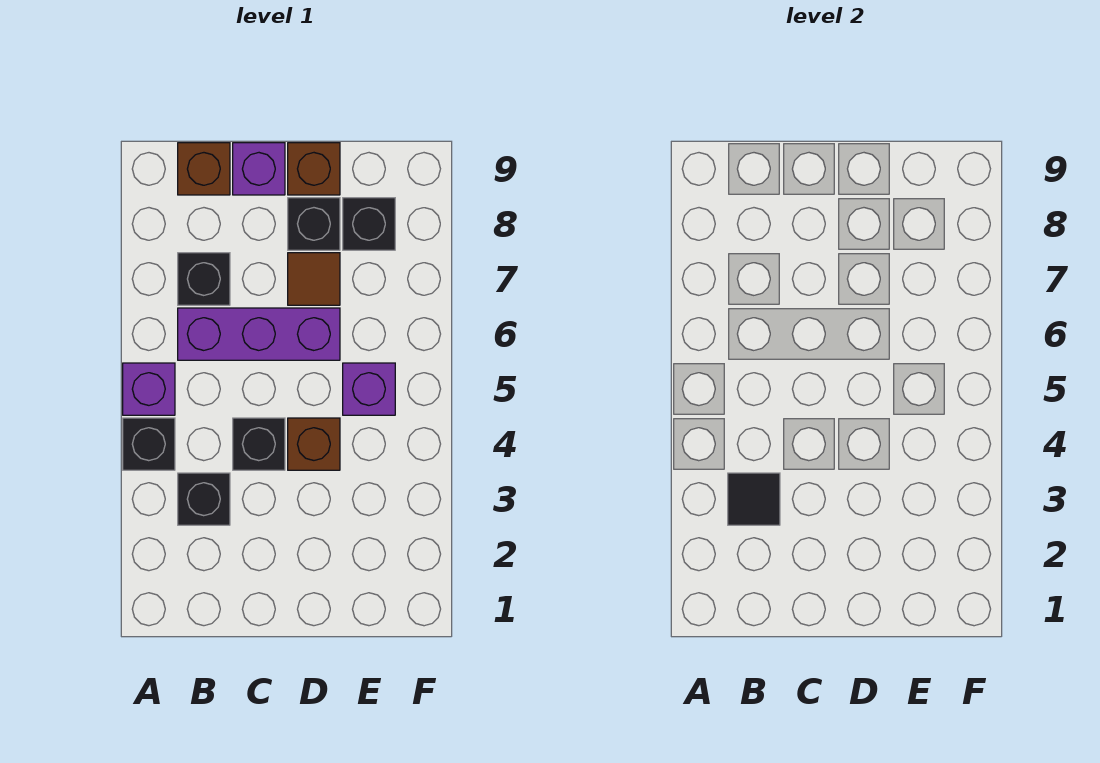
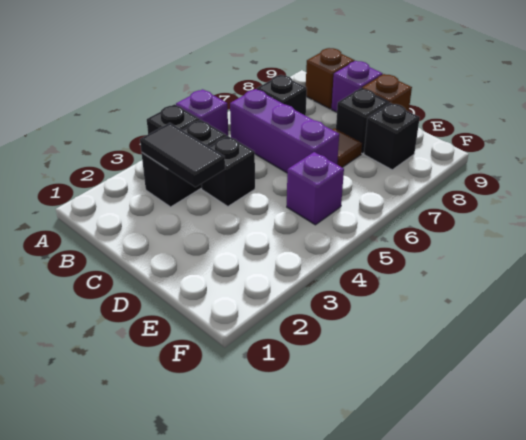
black brick B3 level 1 -> black brick B3:B4 level 1
black tile B3 level 2 -> black tile B3:C3 level 2
brown brick D4 level 1 -> none

